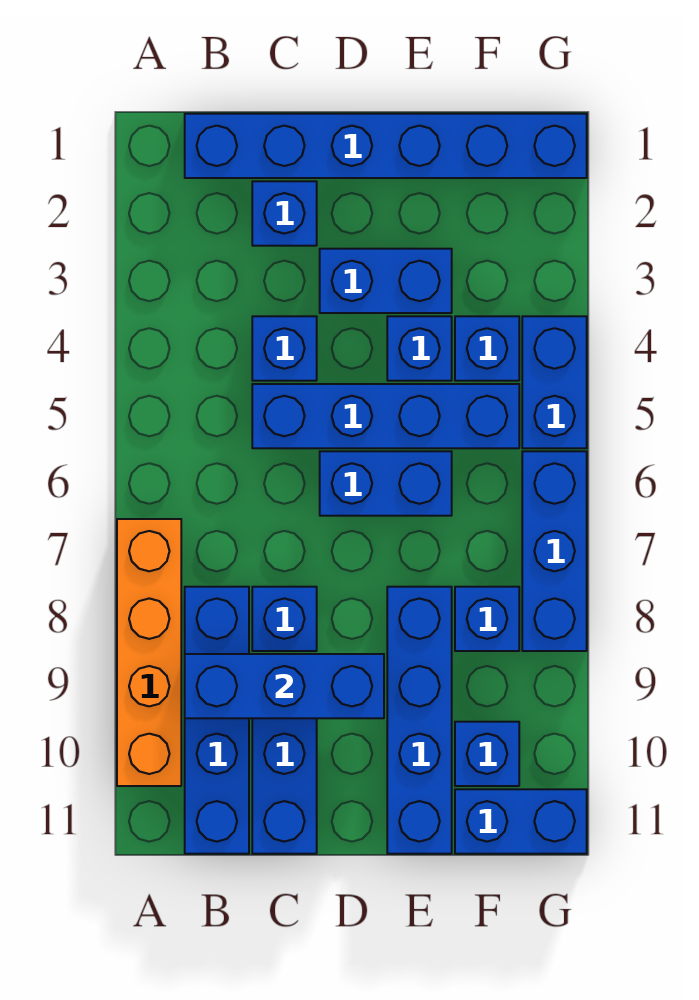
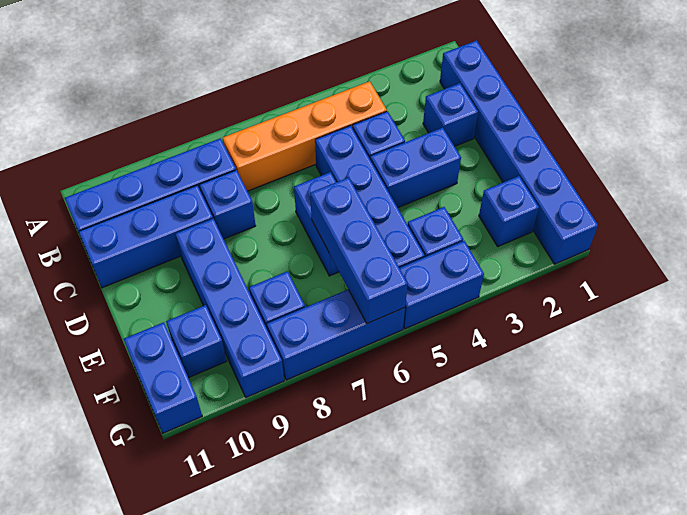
orange brick A7:A10 level 1 -> orange brick B4:B7 level 1
blue brick B9:D9 level 2 -> blue brick E6:G6 level 2
blue brick D3:E3 level 1 -> blue brick D3:D4 level 1
blue brick E4 level 1 -> blue brick F2 level 1
blue brick E8:E11 level 1 -> blue brick D9:G9 level 1

